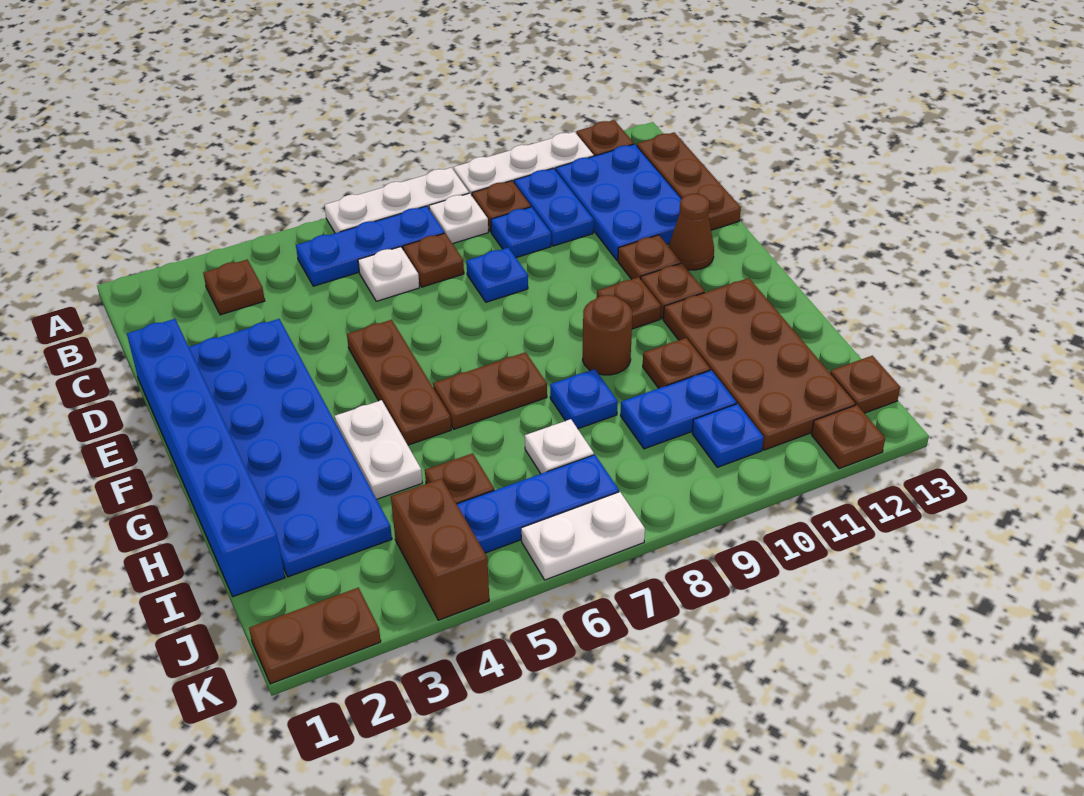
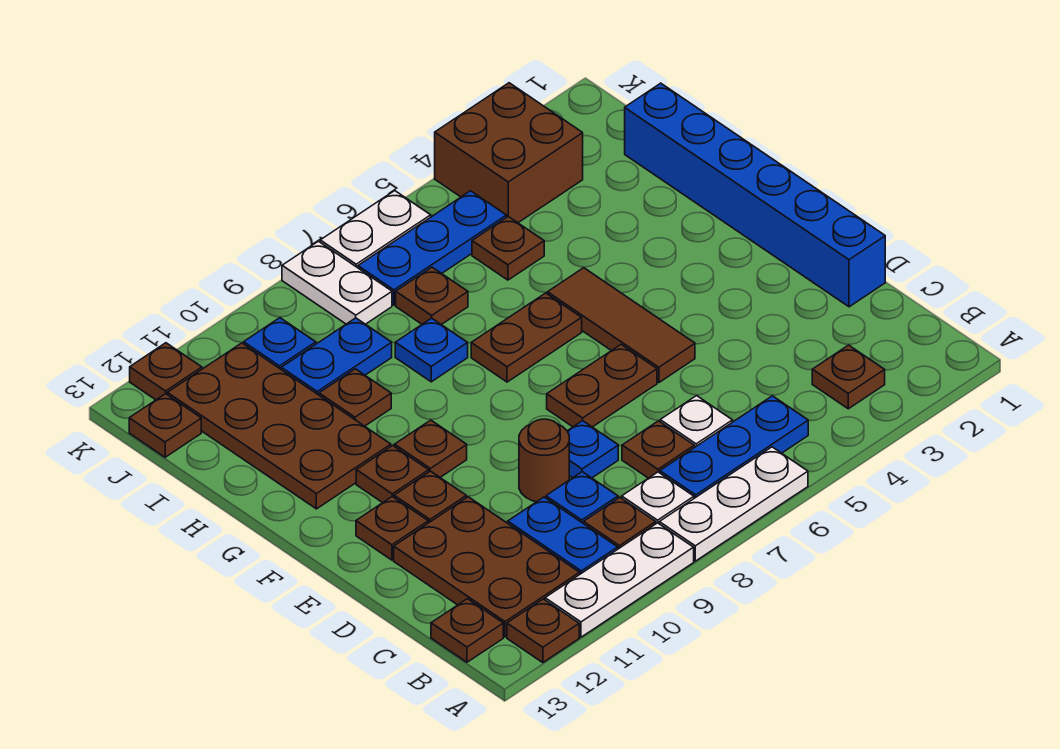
blue plate B11:D12 level 1 -> brown plate B11:D12 level 1
brown plate B13:D13 level 1 -> brown plate B13 level 1
blue plate D2:I3 level 1 -> none
brown plate E5:G5 level 1 -> brown tile E5:G5 level 1
brown cone E12 level 1 -> brown plate E12 level 1
white plate G4:H4 level 1 -> white plate J8:K8 level 1
brown round brick G9 level 1 -> brown round brick D9 level 1
white plate I7 level 1 -> brown plate I7 level 1
brown brick J4:K4 level 1 -> brown brick J3:K4 level 1
brown plate K1:K2 level 1 -> brown plate E6:E7 level 1

